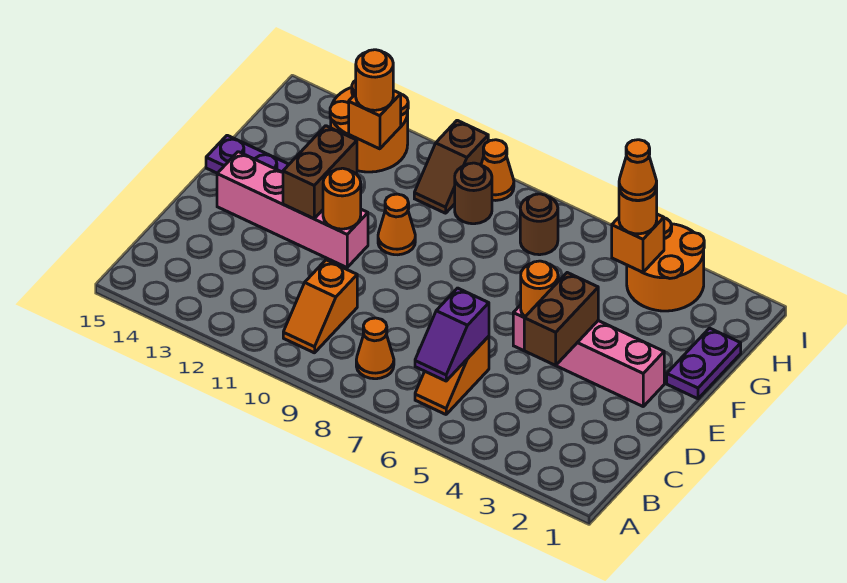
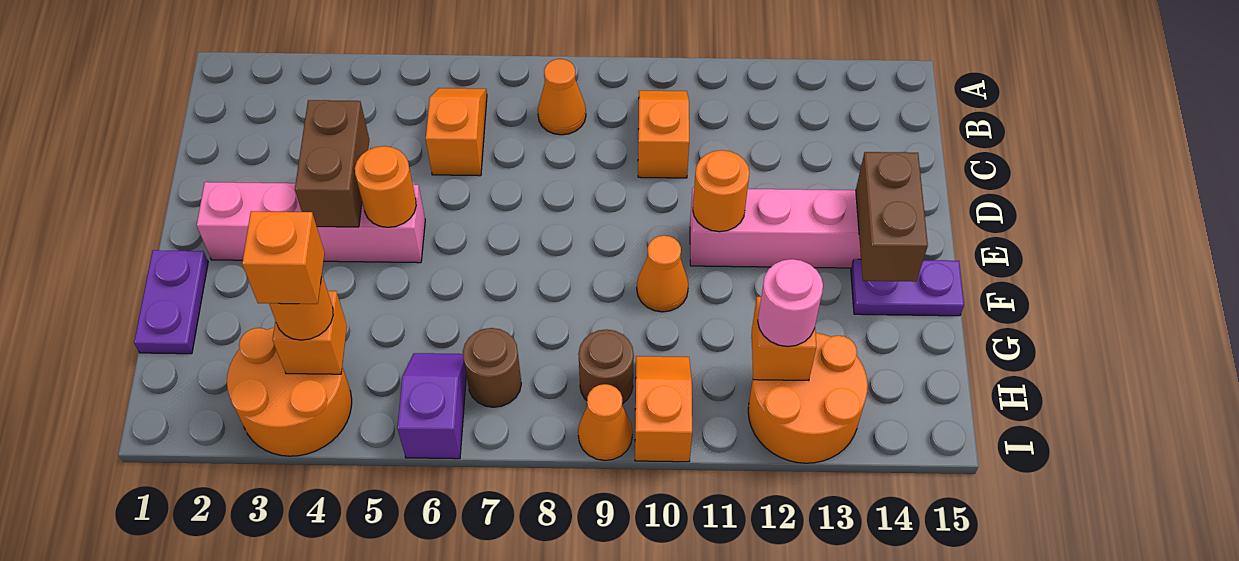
purple slope B6:C6 level 2 top C -> purple slope H6:I6 level 1 top I
brown brick E12:F12 level 2 -> brown brick E14:F14 level 2
orange cone H4 level 4 -> orange brick H4 level 4
brown slope H10:I10 level 1 top I -> orange slope H10:I10 level 1 top I
orange round brick H12 level 3 -> pink round brick H12 level 3

